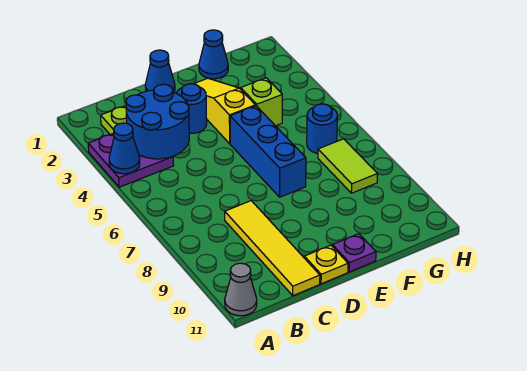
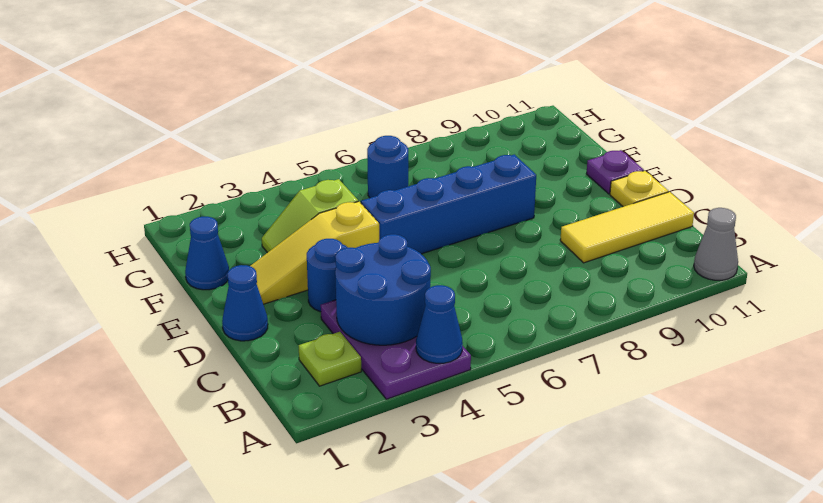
purple plate A3:B4 level 1 -> purple plate A3:C4 level 1
yellow tile C8:C11 level 1 -> yellow tile C9:C11 level 1
blue brick E5:E7 level 1 -> blue brick E5:E8 level 1
lime tile G7:G8 level 1 -> none

